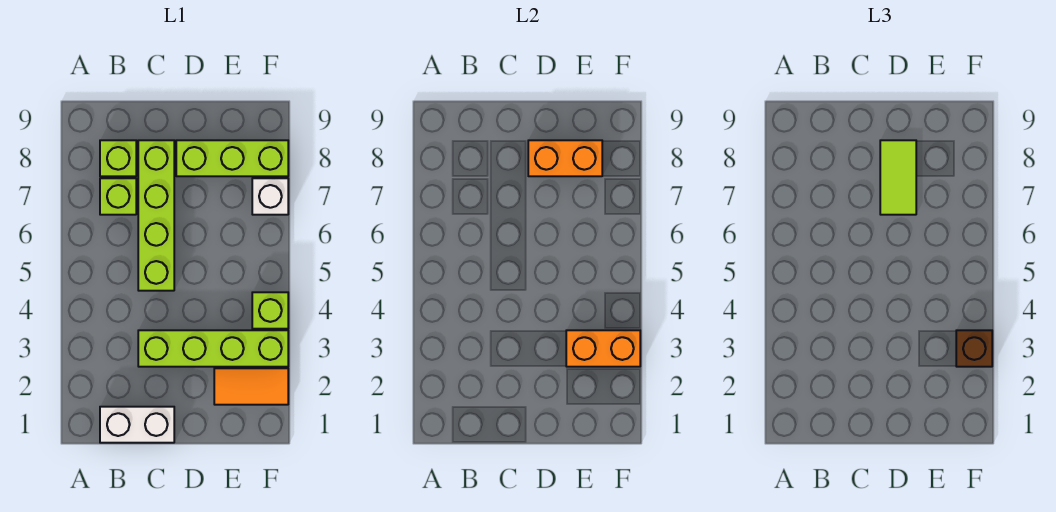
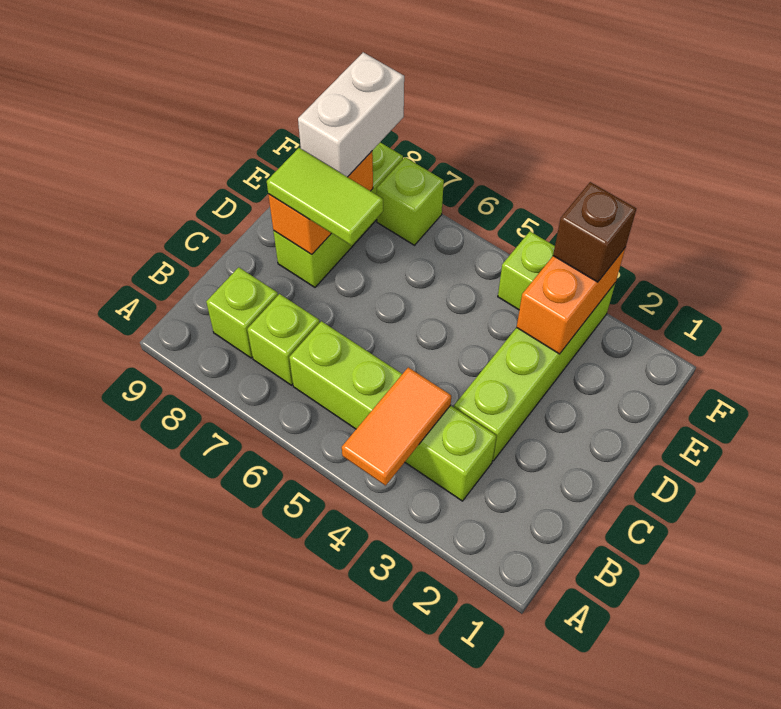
white brick B1:C1 level 1 -> white brick E8:F8 level 3
lime brick C5:C8 level 1 -> lime brick B3:B6 level 1
orange tile E2:F2 level 1 -> orange tile A4:B4 level 2
white brick F7 level 1 -> lime brick F7 level 1

